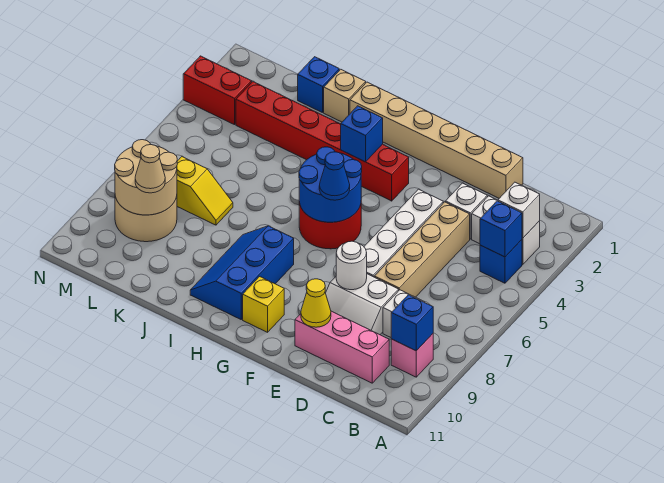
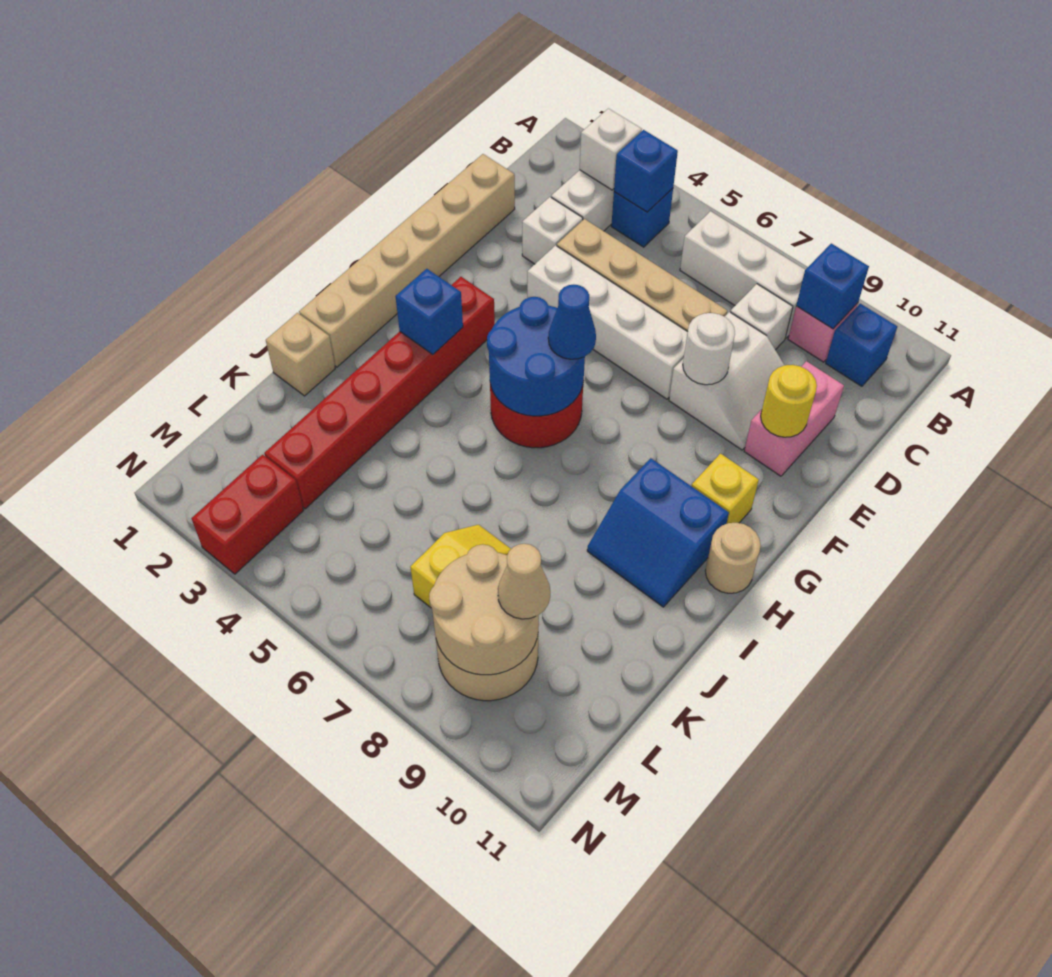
none -> white brick B6:B8 level 1
pink brick C10:E10 level 1 -> pink brick D10:E10 level 1
yellow cone E10 level 2 -> yellow round brick E10 level 2
blue slope H8:I10 level 1 top H -> blue slope H9:I10 level 1 top H
none -> tan round brick H11 level 1
blue brick K1 level 1 -> blue brick B10 level 1

